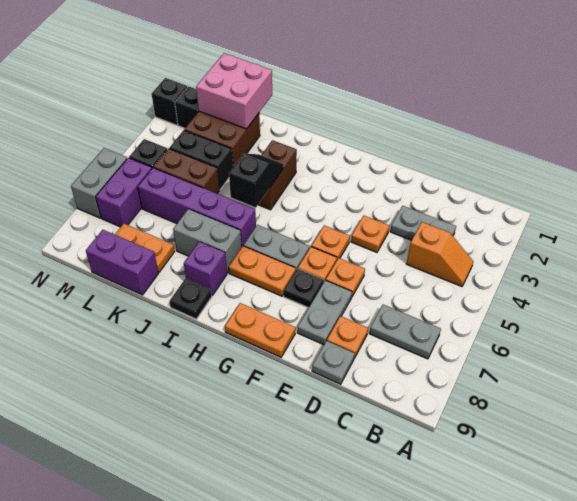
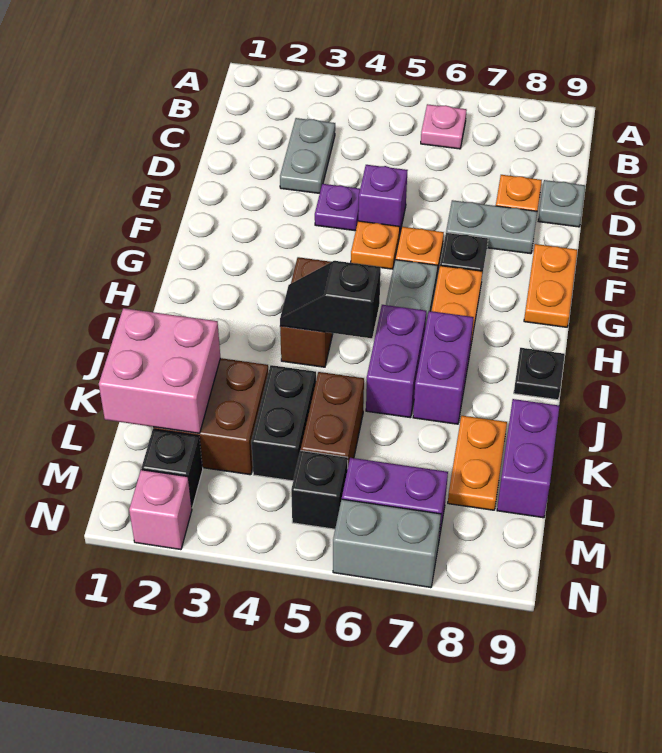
orange slope B4:C4 level 1 top C -> none
none -> pink plate B6 level 1
grey plate B7:C7 level 1 -> none
orange plate E4 level 1 -> purple plate E4 level 1
orange plate E6 level 1 -> none
brown brick I3:I4 level 1 -> brown brick H4:I4 level 1
purple brick I6:L6 level 1 -> purple brick I6:J6 level 1
grey brick I7:J7 level 1 -> purple brick I7:J7 level 1
purple brick I8 level 1 -> purple brick E5 level 1
black brick N2 level 1 -> pink brick N2 level 1

